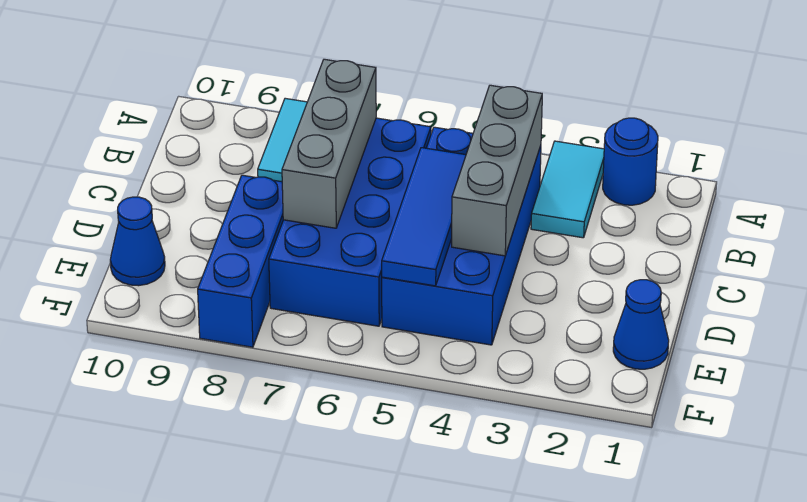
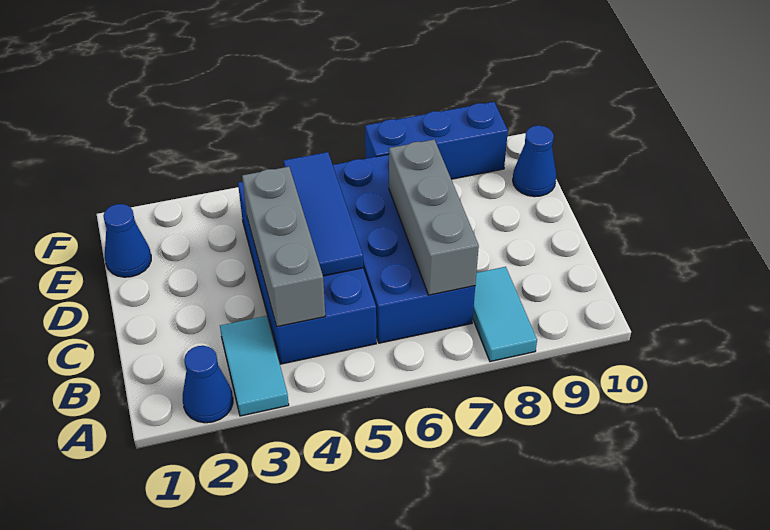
blue round brick A2 level 1 -> blue cone A2 level 1
blue brick D8:F8 level 1 -> blue brick F7:F9 level 1

